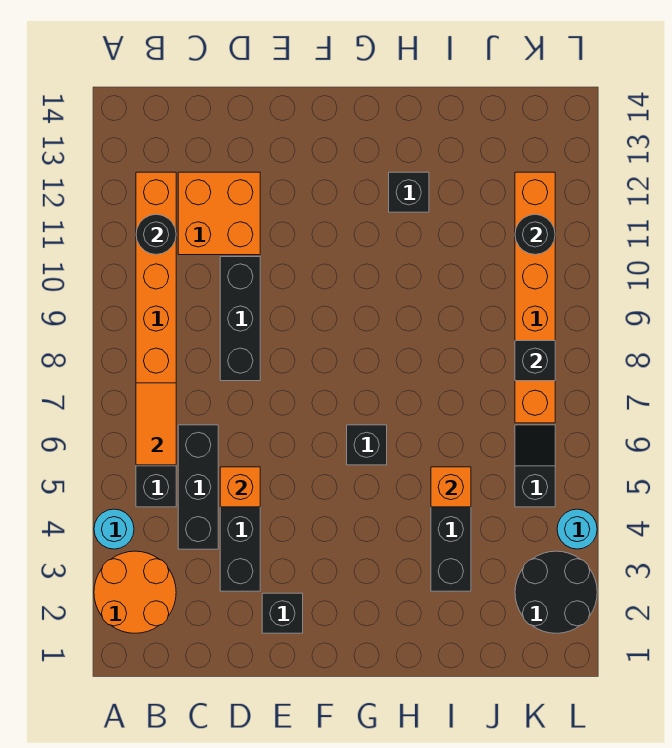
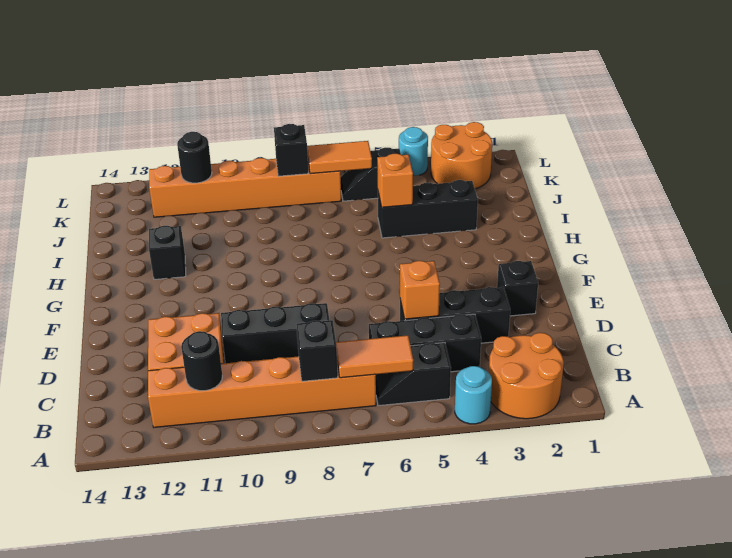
black brick G6 level 1 -> black brick B8 level 2
black round brick K2:L3 level 1 -> orange round brick K2:L3 level 1
none -> orange tile K6:K7 level 2

